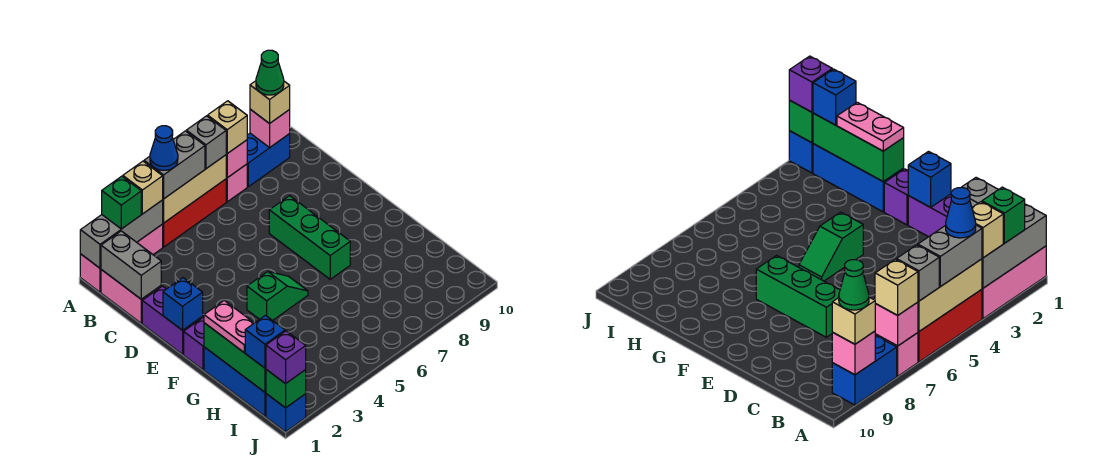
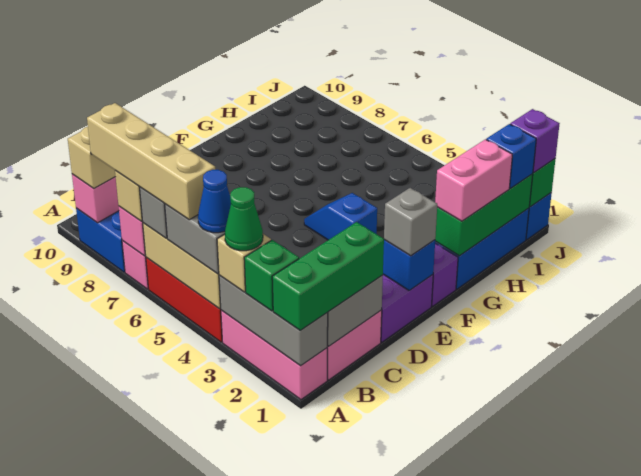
none -> tan brick A5:A8 level 4
green cone A9 level 4 -> green cone A3 level 4
green brick D7:F7 level 1 -> green brick A1:C1 level 3
none -> grey brick E1 level 3
green slope F4:F5 level 1 top 4 -> blue slope F4:F5 level 1 top 4
pink plate G1:H1 level 3 -> pink brick G1:H1 level 3

